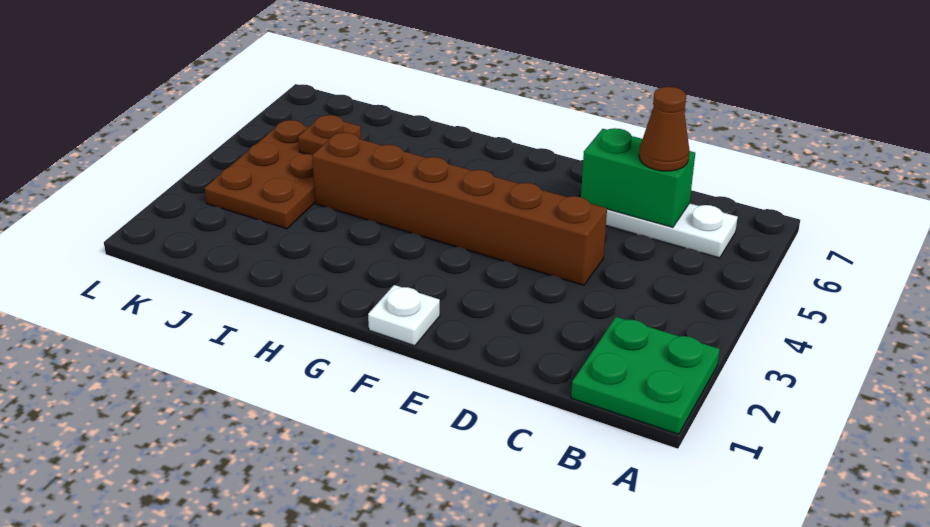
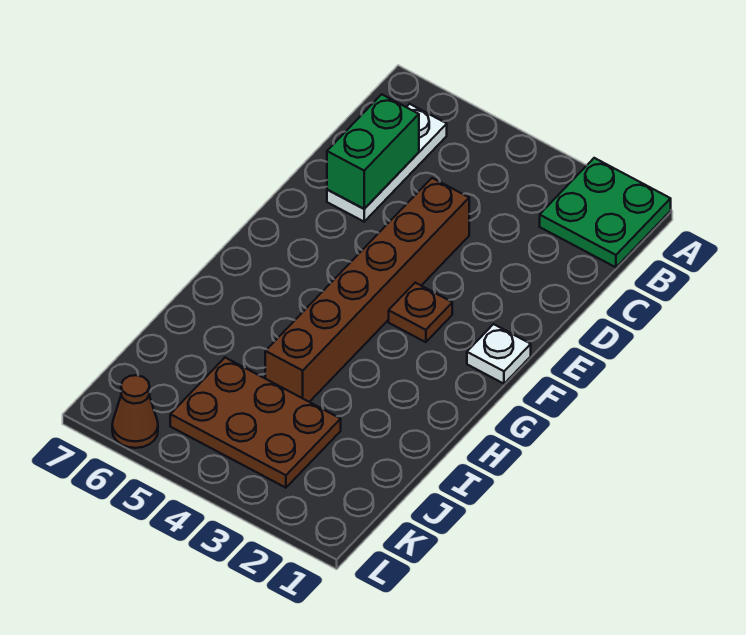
brown cone C6 level 3 -> brown cone L6 level 1
brown plate J5 level 2 -> brown plate F3 level 1

